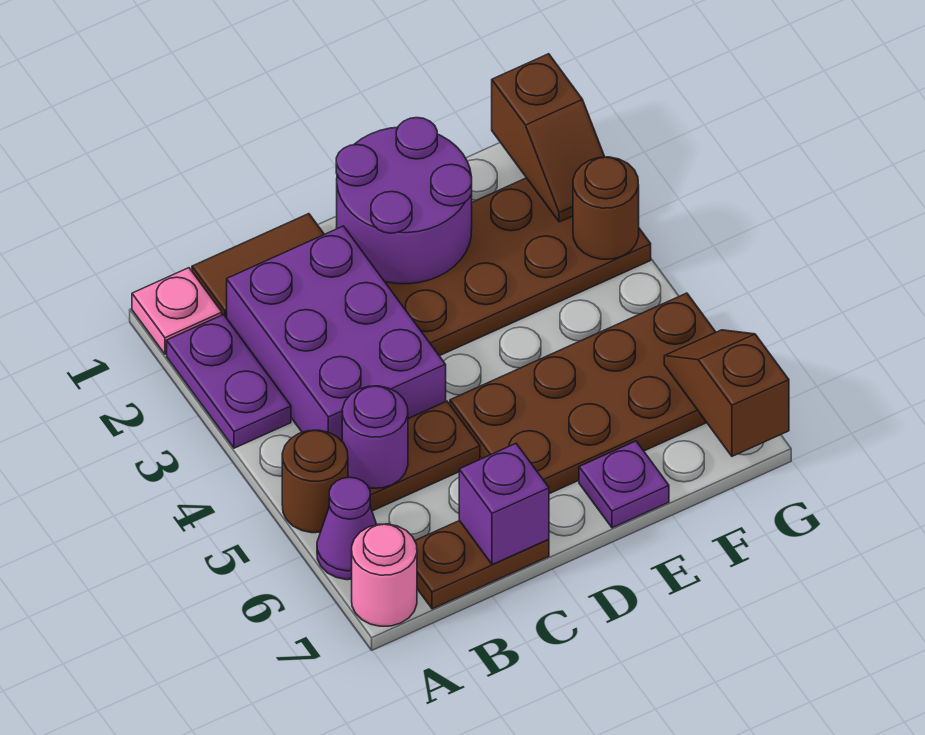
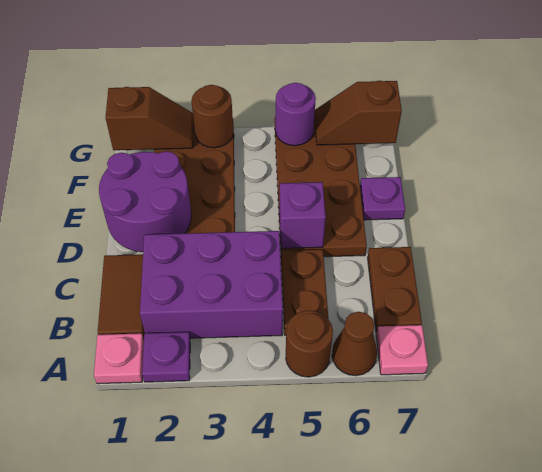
purple plate A2:A3 level 1 -> purple plate A2 level 1
purple cone A6 level 1 -> brown cone A6 level 1
pink round brick A7 level 1 -> pink plate A7 level 1
purple round brick B5 level 2 -> purple round brick G5 level 2
purple brick C7 level 2 -> purple brick D5 level 2

